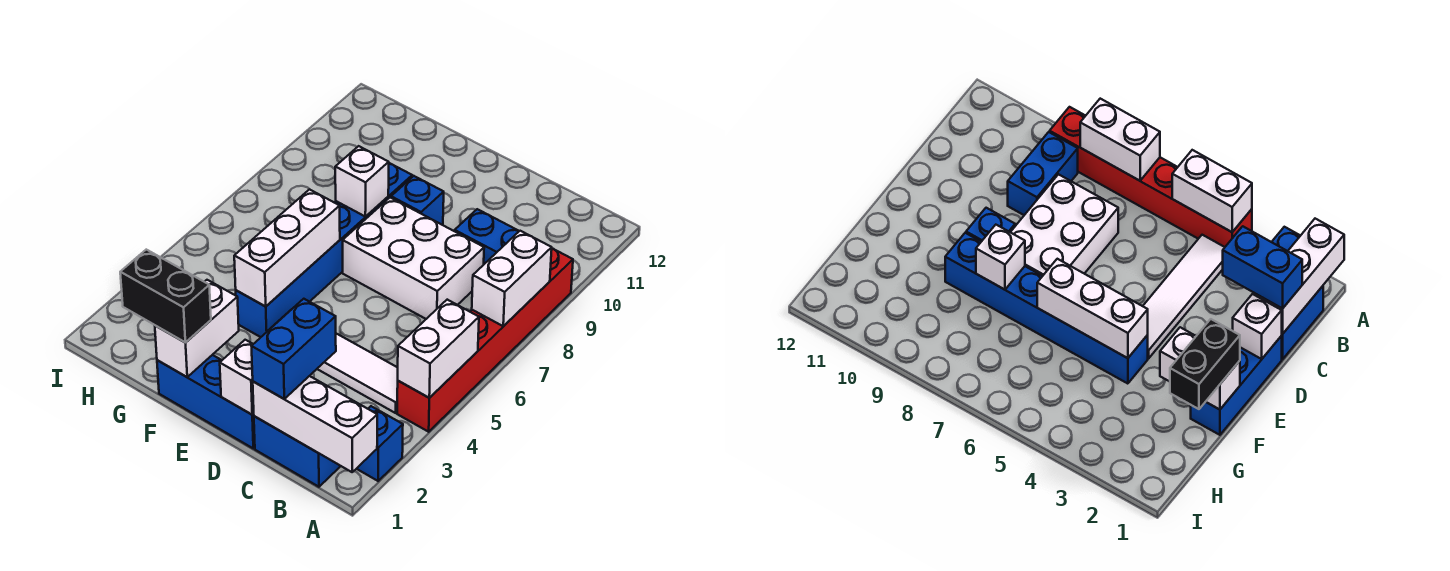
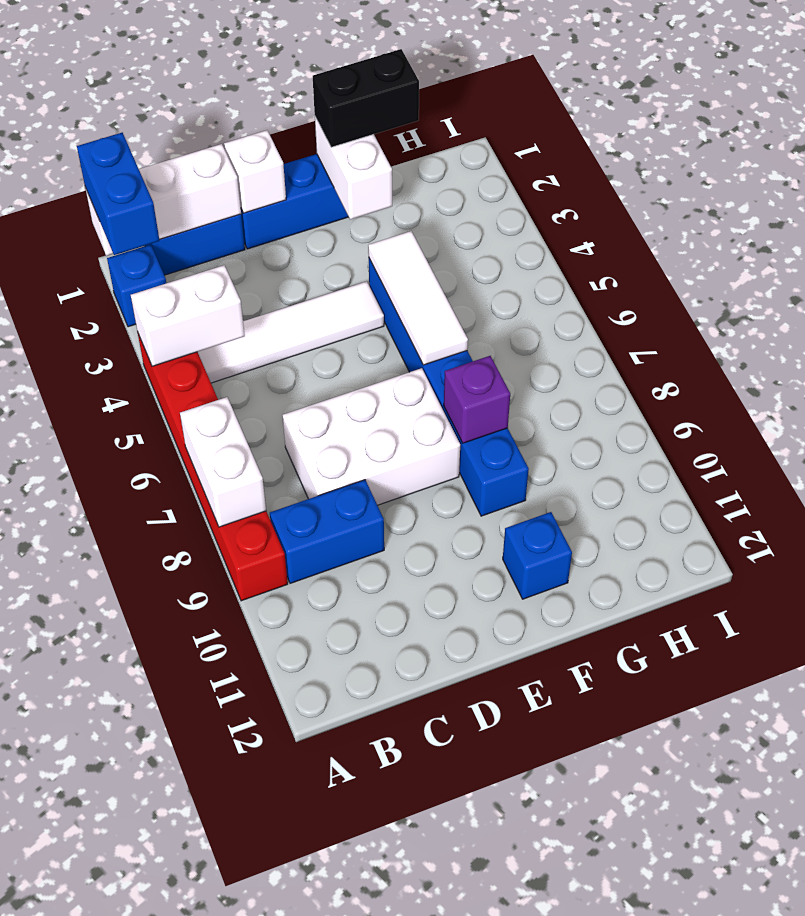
white brick A4:A5 level 2 -> white brick A4:B4 level 2
blue brick C1:C2 level 3 -> blue brick A1:A2 level 3
blue brick E9 level 1 -> blue brick F11 level 1
white brick F4:F6 level 2 -> white tile F4:F6 level 2
white brick F8 level 2 -> purple brick F8 level 2

